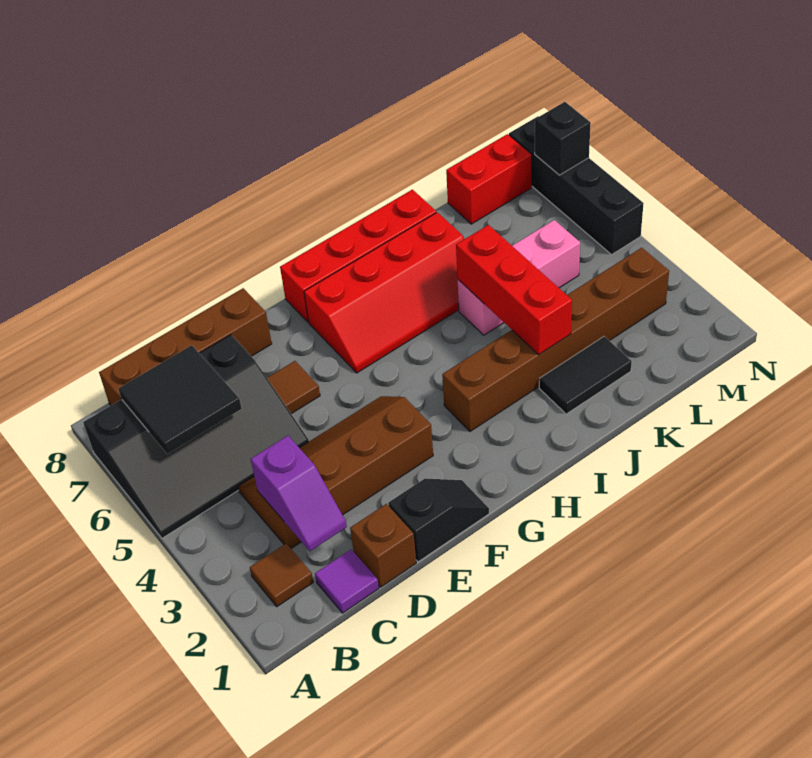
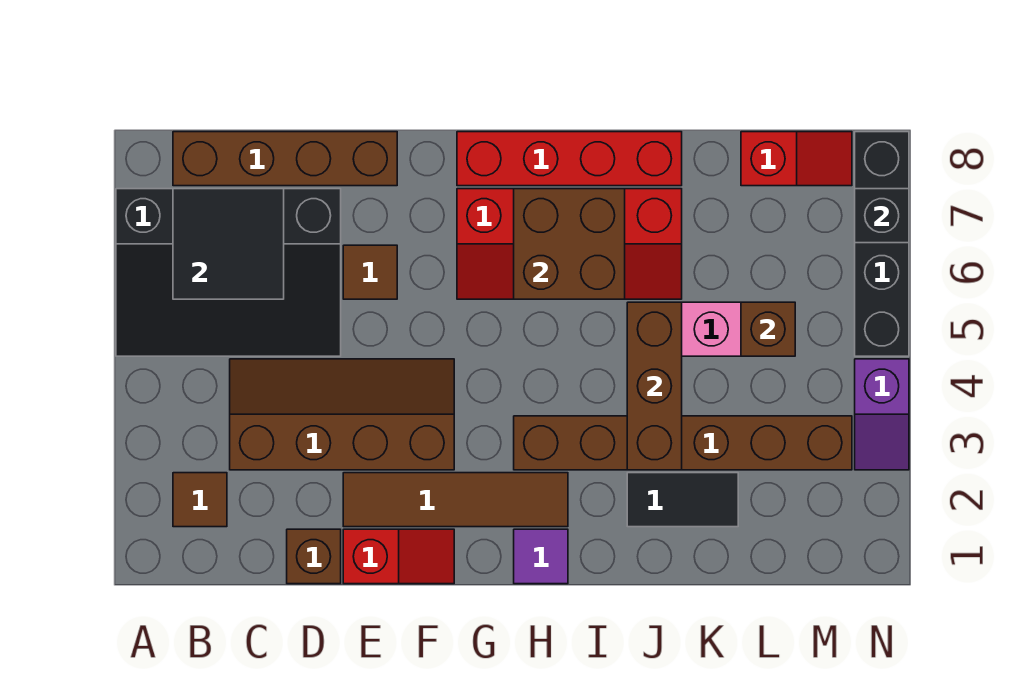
purple tile C1 level 1 -> purple tile H1 level 1
purple slope C2:C3 level 2 top 3 -> purple slope N3:N4 level 1 top 4
black slope E1:F1 level 1 top E -> red slope E1:F1 level 1 top E
none -> brown tile E2:H2 level 1
none -> brown brick H6:I7 level 2
red brick J3:J5 level 2 -> brown brick J3:J5 level 2
none -> brown brick L5 level 2
red brick L8:M8 level 1 -> red slope L8:M8 level 1 top L

